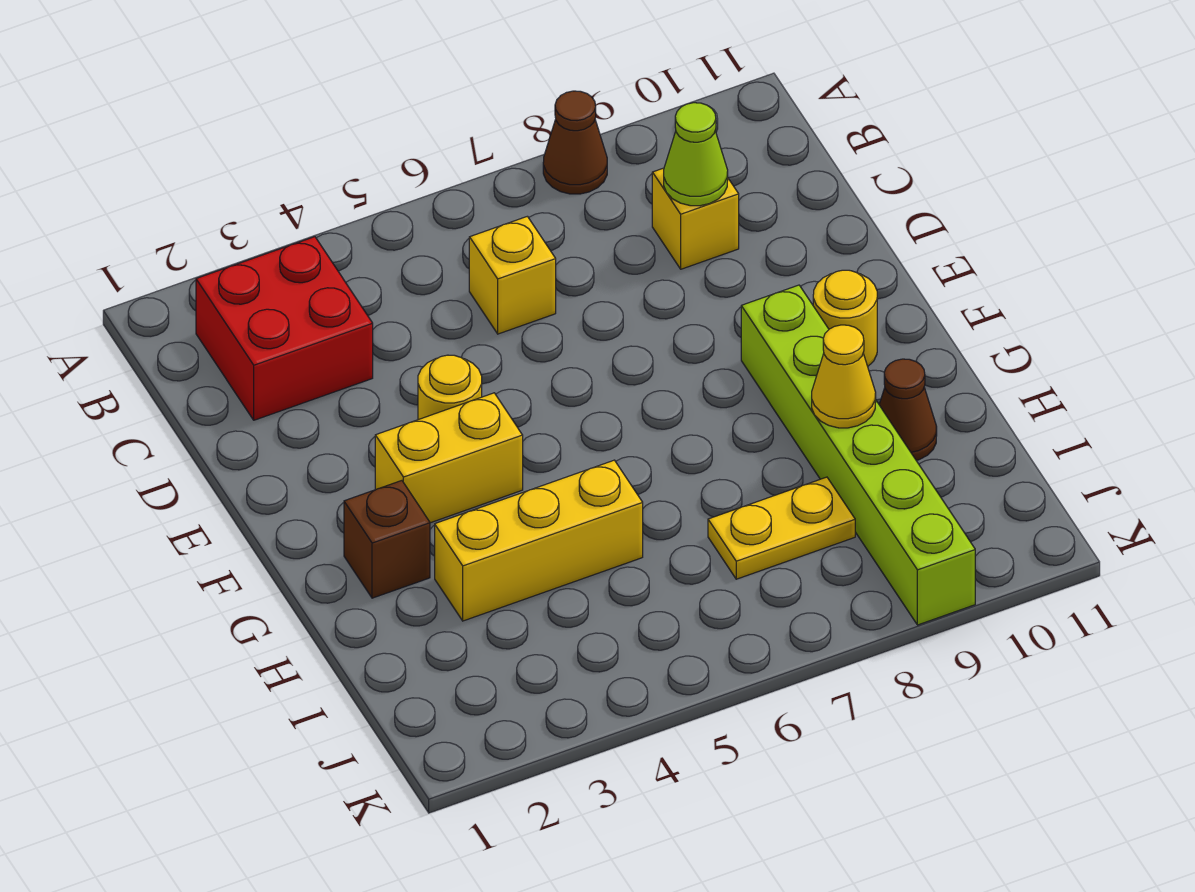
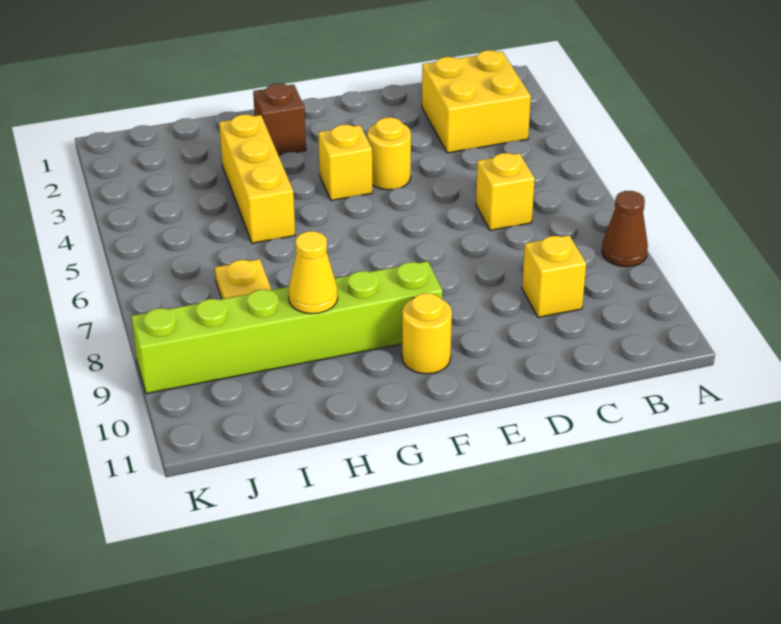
red brick B2:C3 level 1 -> yellow brick B2:C3 level 1
lime cone C9 level 2 -> none
yellow brick F3:F4 level 1 -> yellow brick F4 level 1
brown cone H10 level 1 -> none

